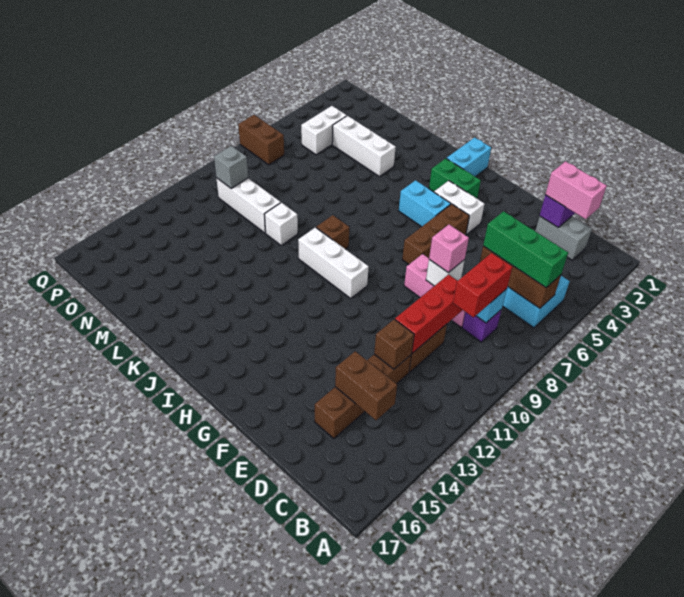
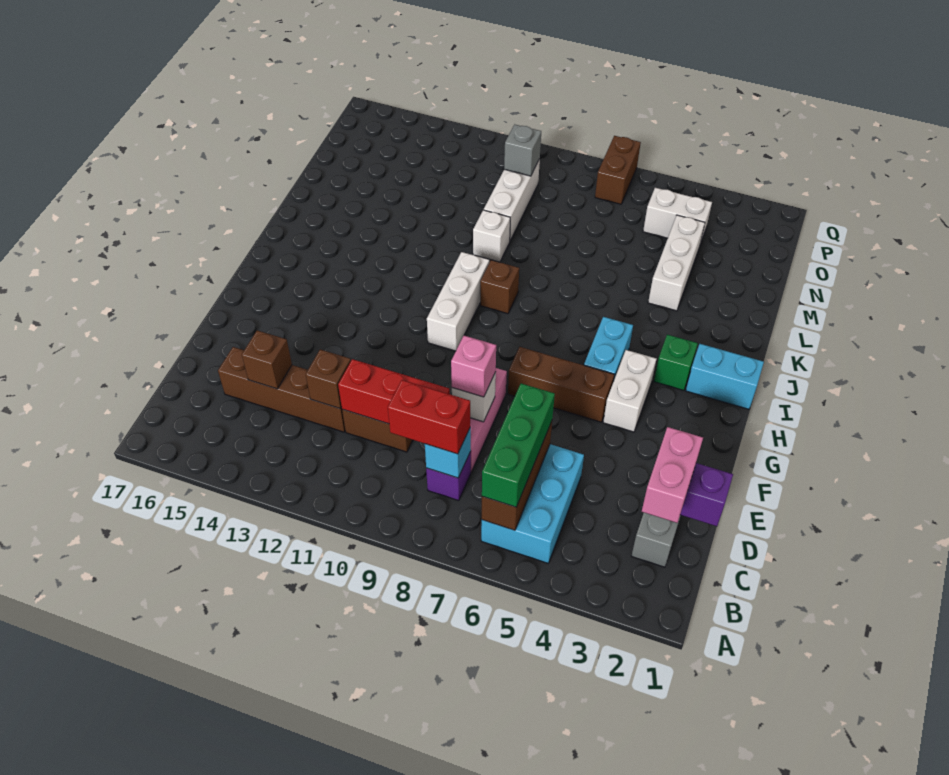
brown brick C14:D14 level 2 -> brown brick D14 level 2
green brick H3:I3 level 1 -> green brick I3 level 1

